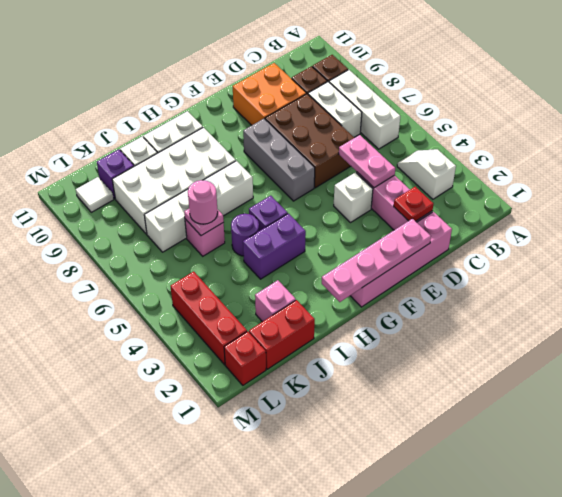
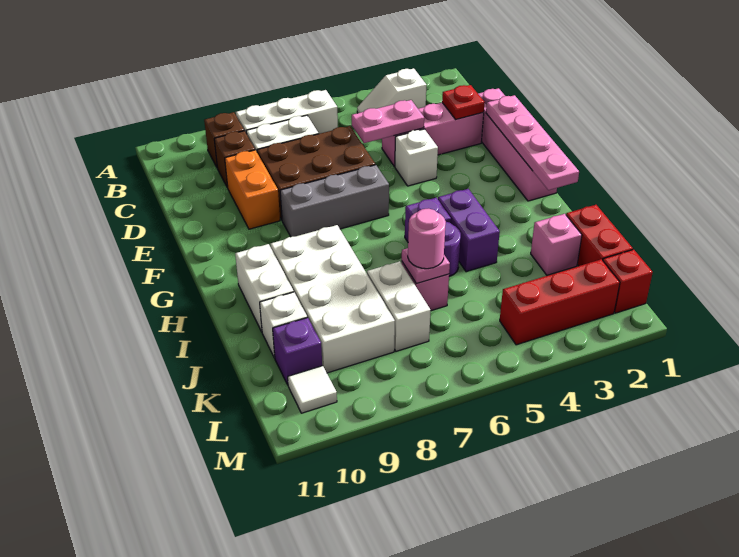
orange brick D9:E10 level 1 -> orange brick D9:E9 level 1
white brick H7:K7 level 1 -> white brick J7:K7 level 1

